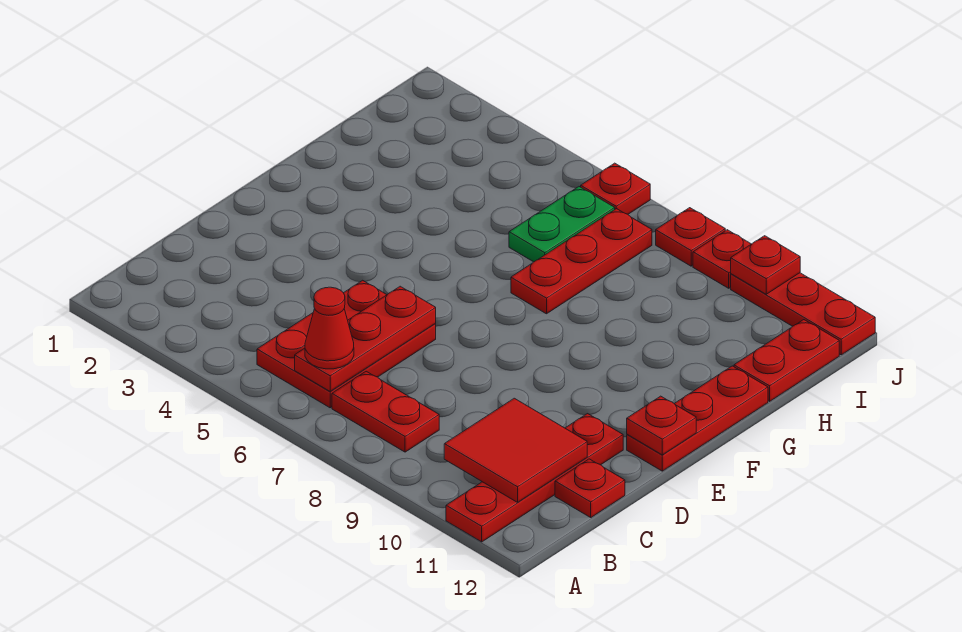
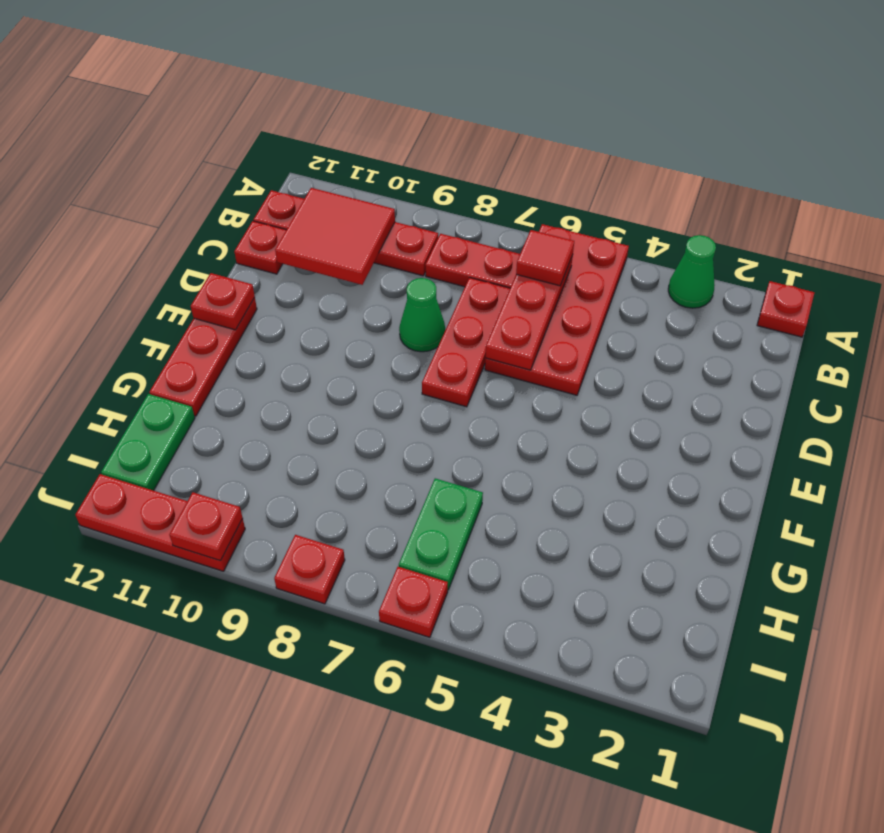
none -> green cone A3 level 1
red plate A11:D11 level 1 -> red plate B9:B12 level 1
red plate B5:D6 level 1 -> red plate A5:D6 level 1
red cone B6 level 3 -> red tile B6 level 3
none -> green cone D8 level 1
red plate G7:I7 level 1 -> red plate C7:E7 level 1
red plate H12:I12 level 1 -> green plate H12:I12 level 1
red plate J9 level 1 -> red plate A1 level 1

